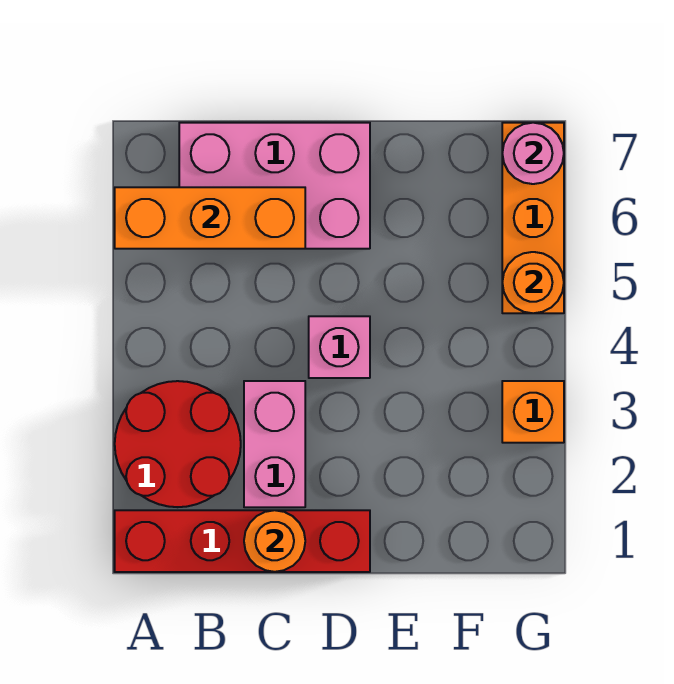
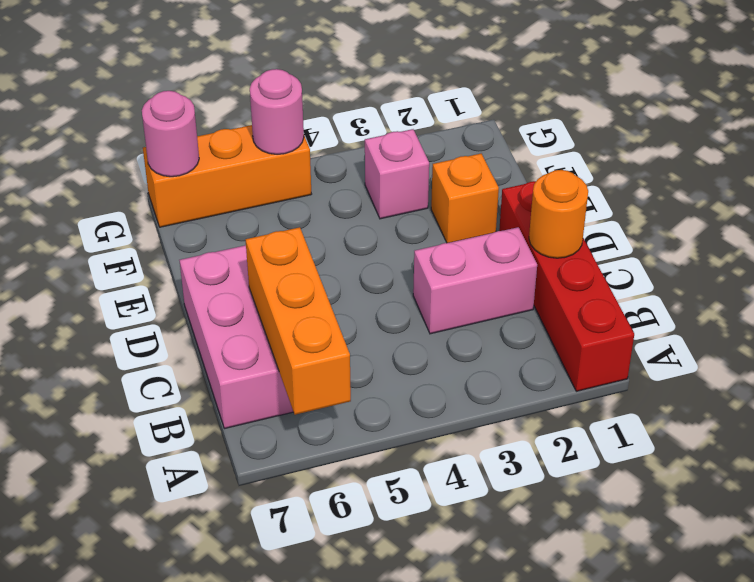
red round brick A2:B3 level 1 -> none
pink brick D4 level 1 -> pink brick F3 level 1
orange brick G3 level 1 -> orange brick E2 level 1
orange round brick G5 level 2 -> pink round brick G5 level 2

